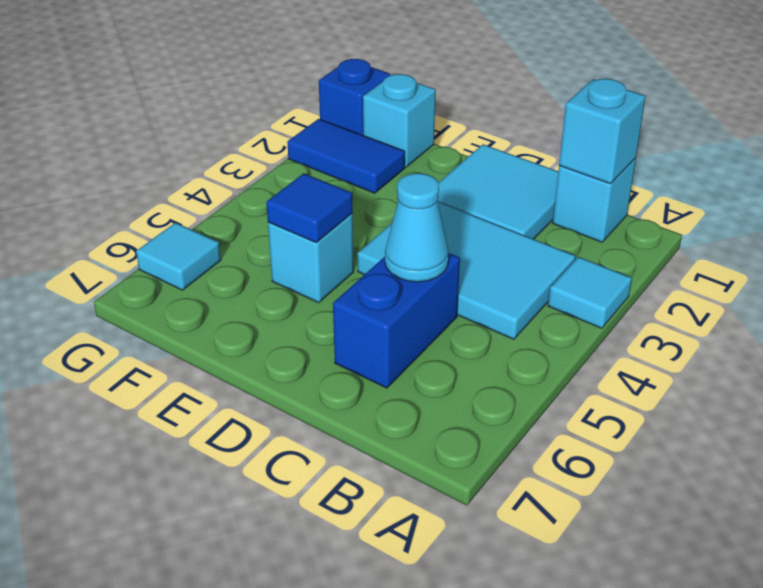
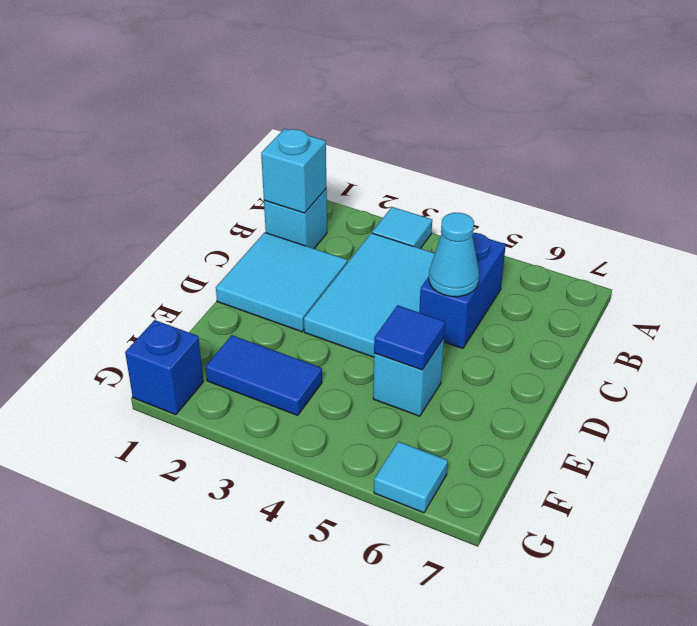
blue brick C5:C6 level 1 -> blue brick B5:C5 level 1
cyan brick F1 level 1 -> none
blue tile F2:G2 level 1 -> blue tile F2:F3 level 1

